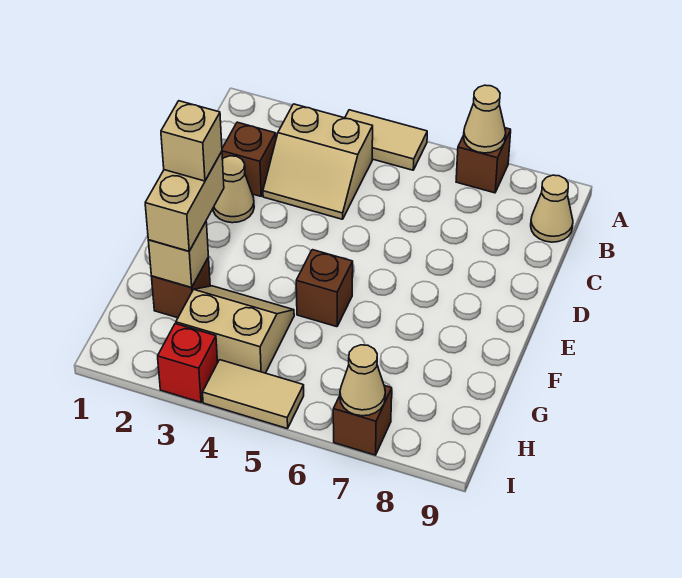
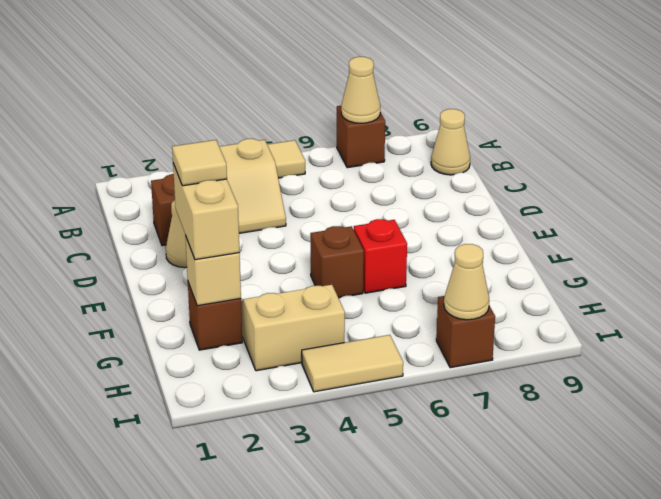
tan brick F2 level 4 -> tan tile F2 level 4
red brick I3 level 1 -> red brick F6 level 1

